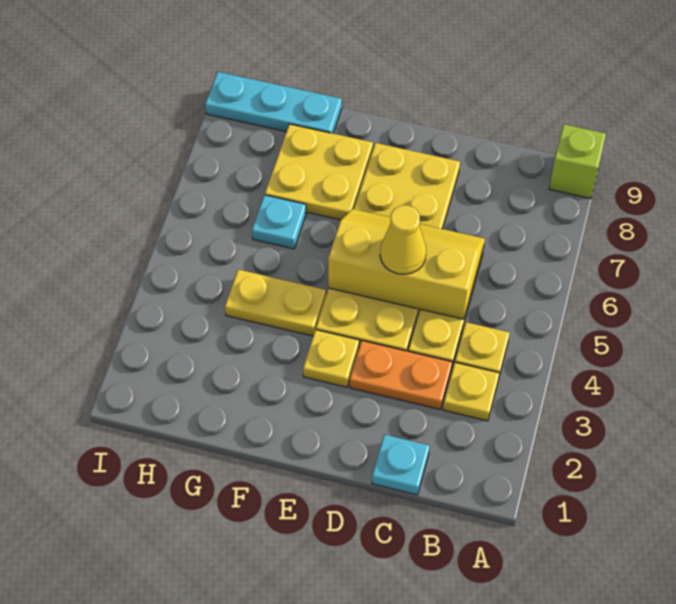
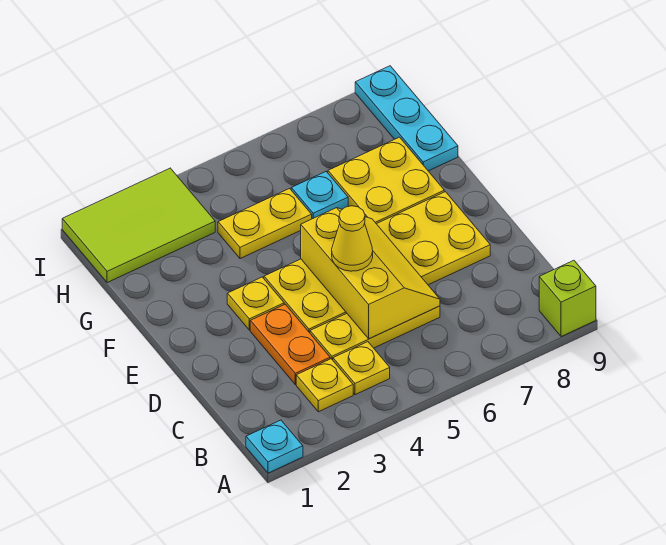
cyan plate C1 level 1 -> cyan plate A1 level 1
yellow plate F4:G4 level 1 -> yellow plate G4:G5 level 1
none -> lime tile H1:I3 level 1

